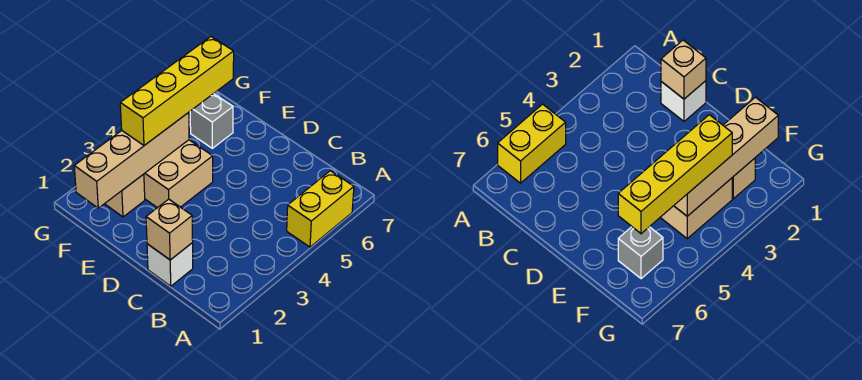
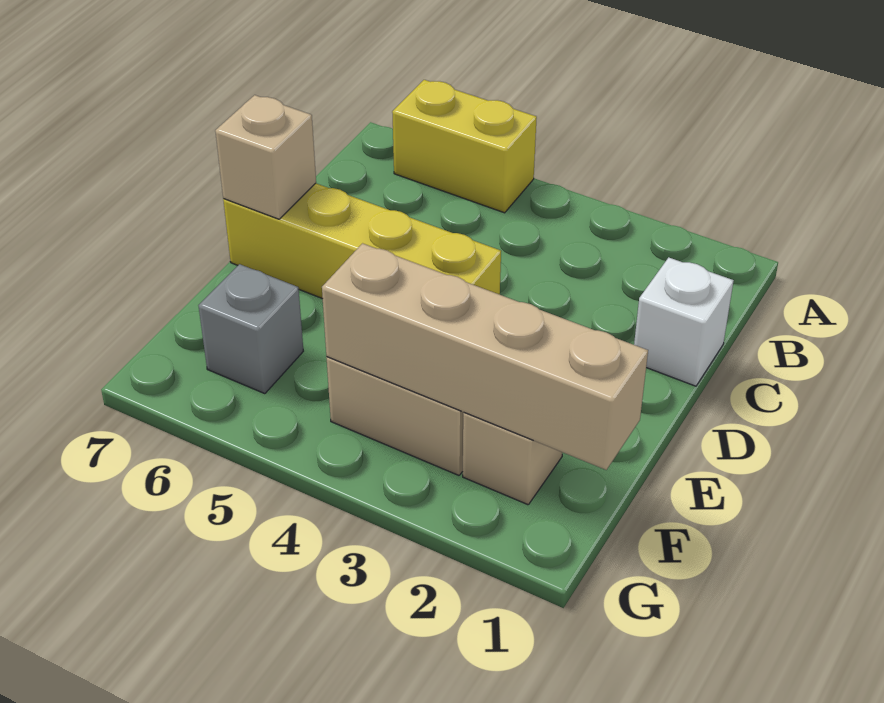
tan brick C1 level 2 -> tan brick D7 level 2
yellow brick F3:F6 level 3 -> yellow brick D4:D7 level 1

